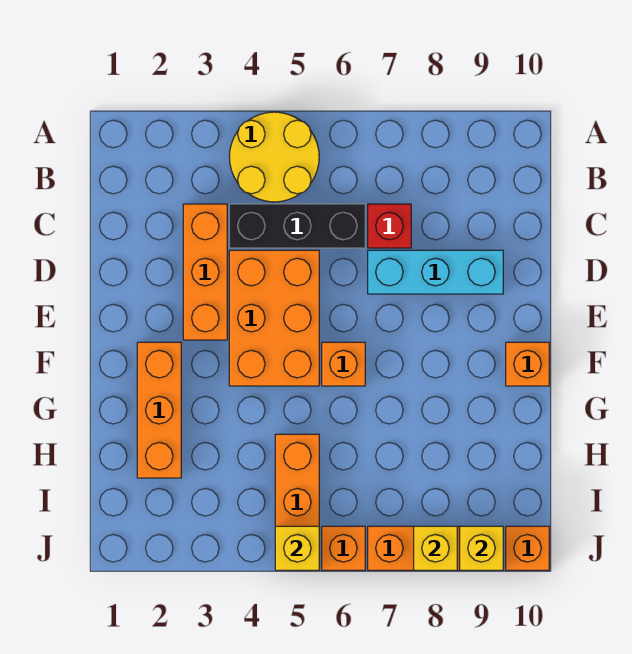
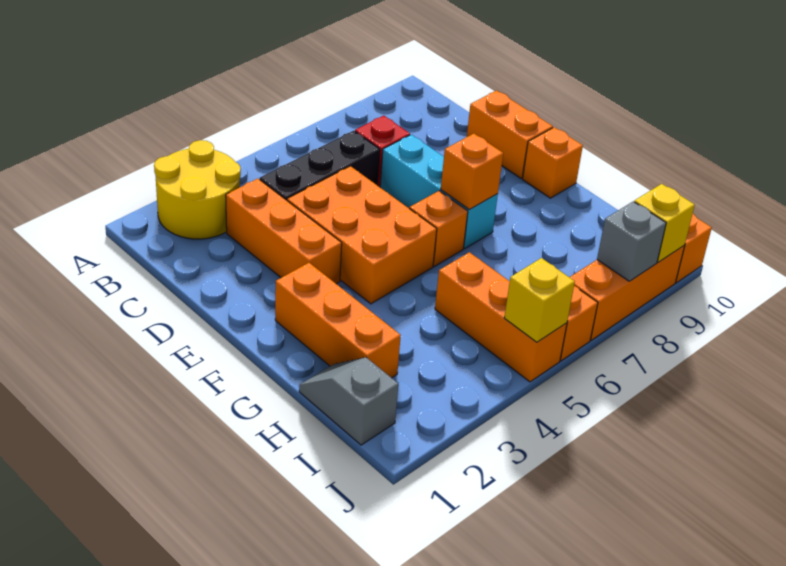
yellow round brick A4:B5 level 1 -> yellow round brick A2:B3 level 1
cyan brick D7:D9 level 1 -> cyan brick D7:F7 level 1
none -> orange brick D10:E10 level 1
none -> orange brick F7 level 2
none -> grey slope H1:I1 level 1 top I
yellow brick J8 level 2 -> grey brick J8 level 2

